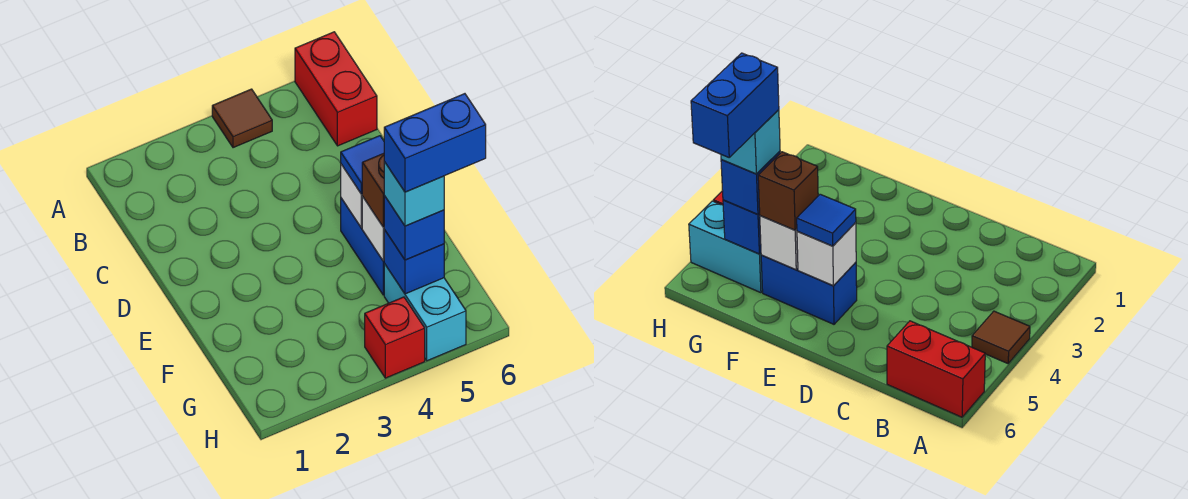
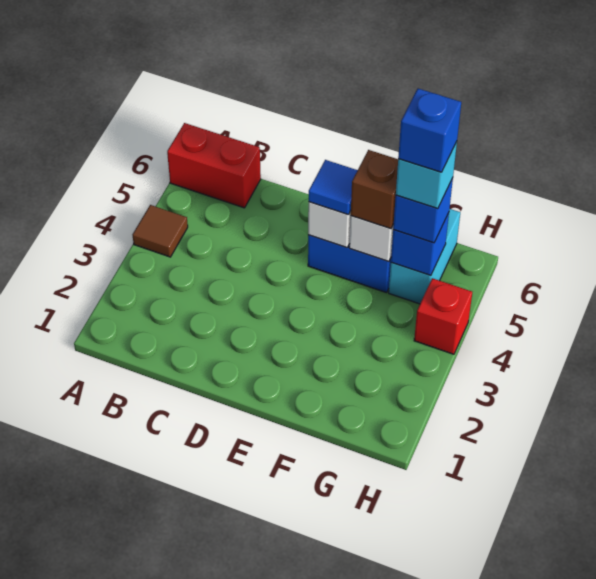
cyan brick G5:H5 level 1 -> cyan brick G5:G6 level 1
blue brick G5:G6 level 5 -> blue brick G5 level 5

